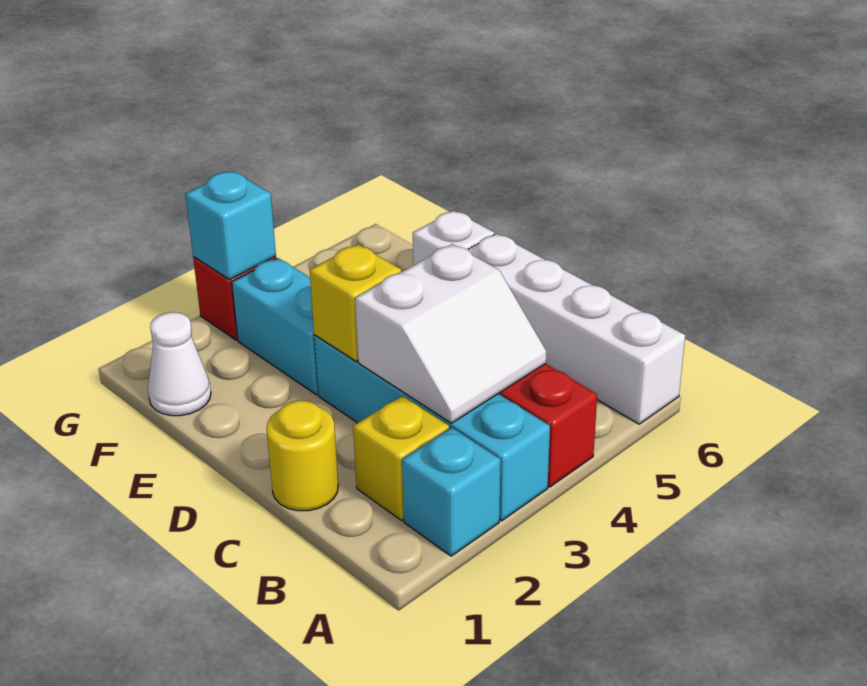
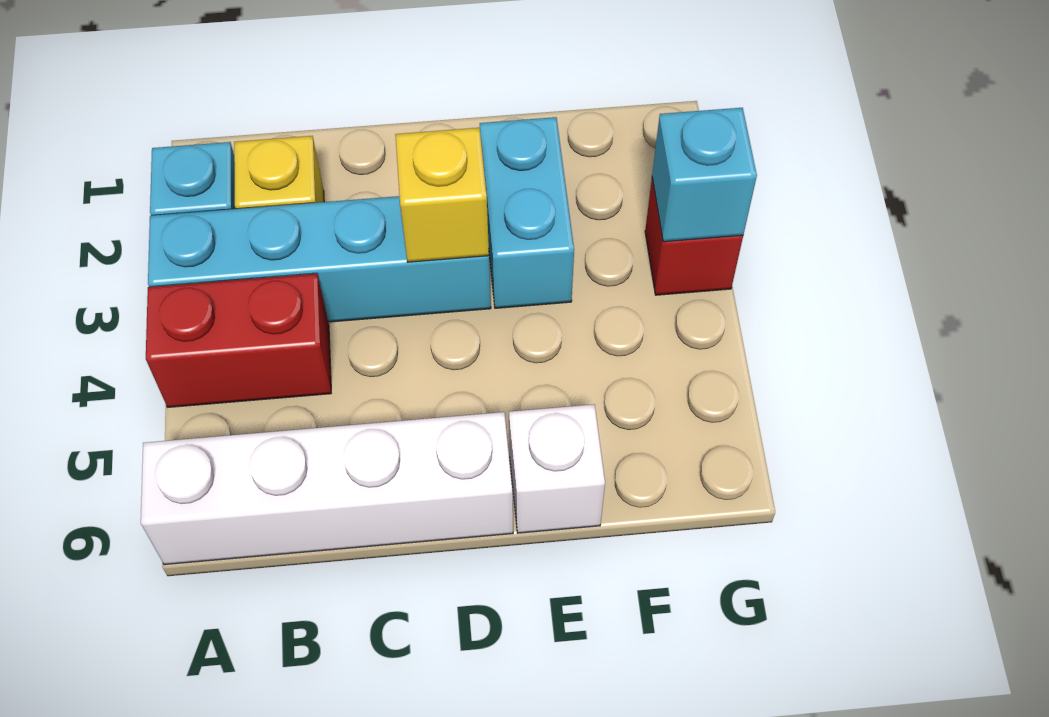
white slope B3:C4 level 2 top C -> none
yellow round brick C1 level 1 -> none
cyan brick E3:F3 level 1 -> cyan brick E2:E3 level 1
white cone F1 level 1 -> none

